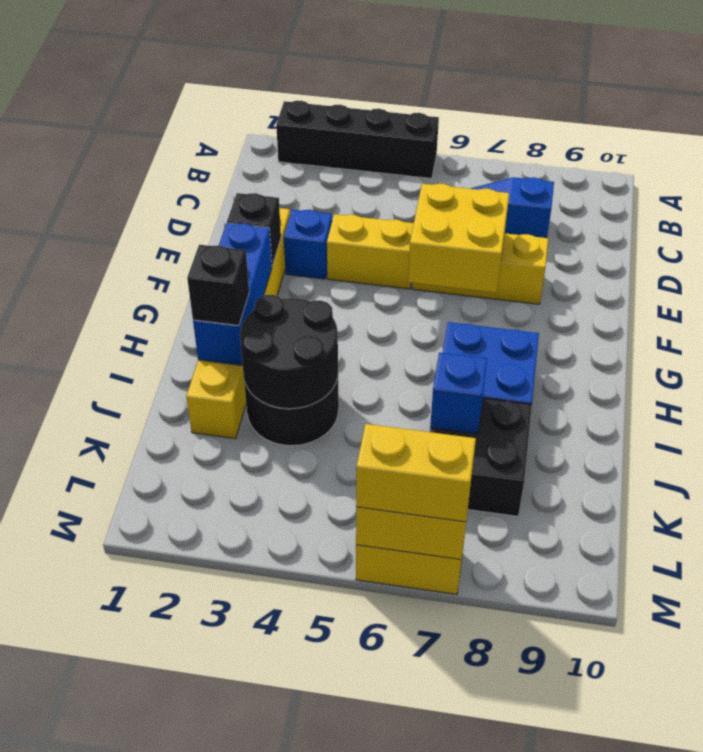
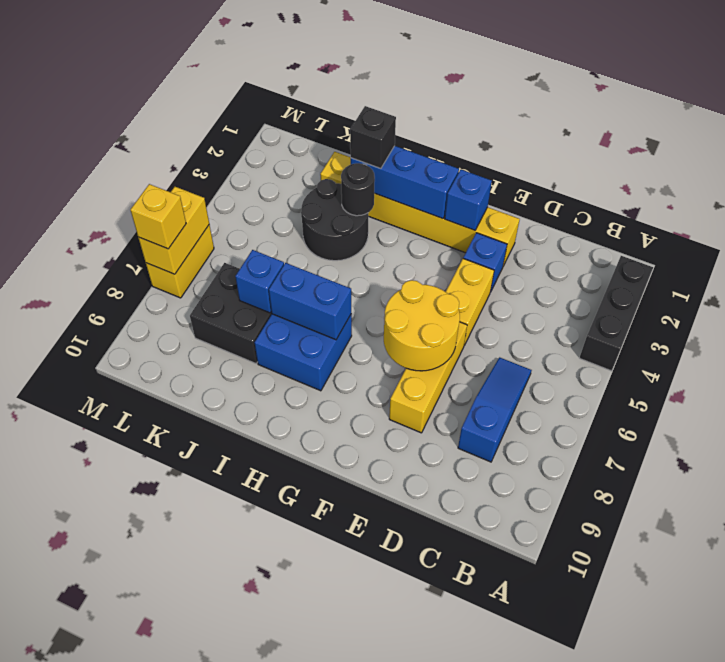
black brick A2:A5 level 1 -> black brick A2:A4 level 1
yellow brick E6:F7 level 2 -> yellow round brick E6:F7 level 2
black brick F2 level 2 -> blue brick F2 level 2
none -> blue brick H7:I7 level 2
black round brick I3:J4 level 2 -> black round brick I3 level 2
yellow brick M6:M7 level 3 -> yellow brick M7 level 3

